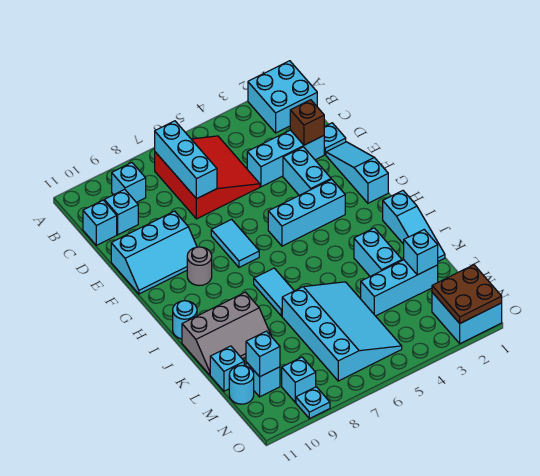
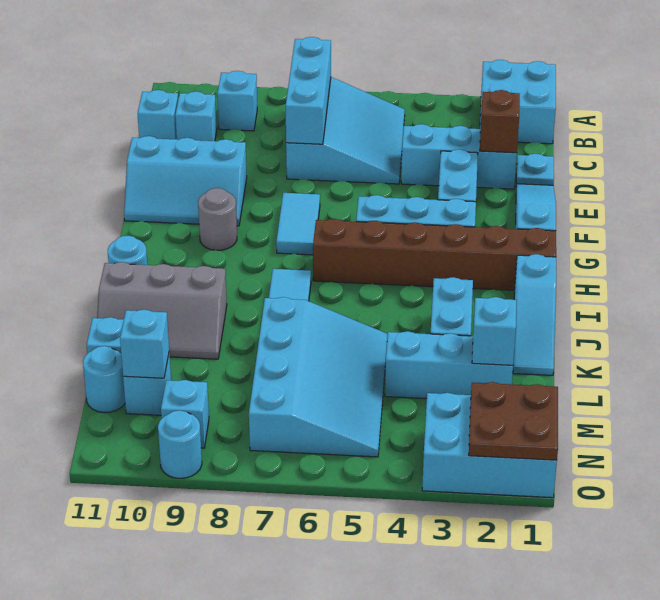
red slope B5:D7 level 1 top 7 -> cyan slope B5:D7 level 1 top 7
none -> brown brick H1:H6 level 1
cyan brick N1:O2 level 1 -> cyan brick N1:O3 level 1
cyan plate O9 level 1 -> cyan round brick O9 level 1

